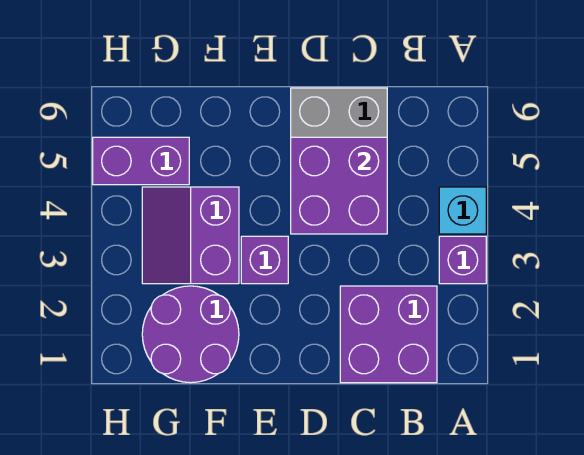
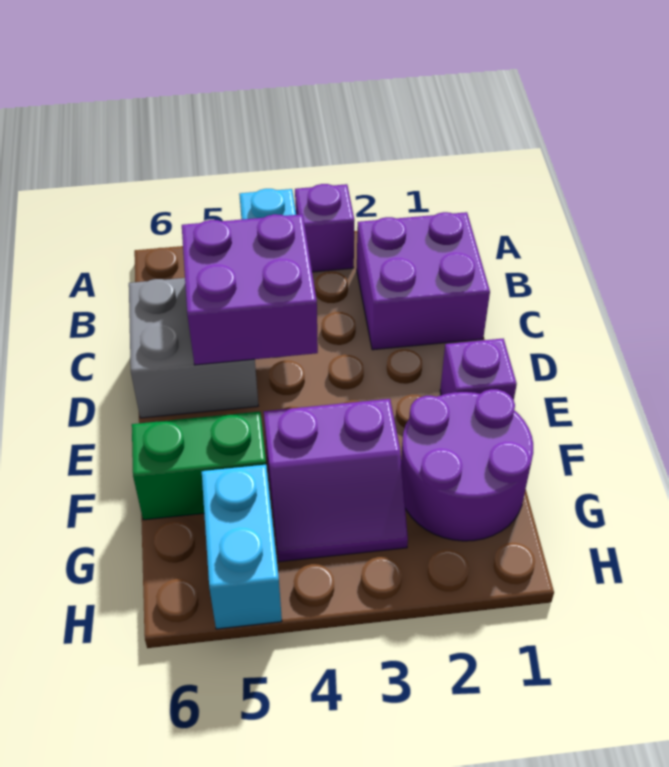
purple brick E3 level 1 -> purple brick E1 level 1
none -> green brick F5:F6 level 1
purple brick G5:H5 level 1 -> cyan brick G5:H5 level 1

